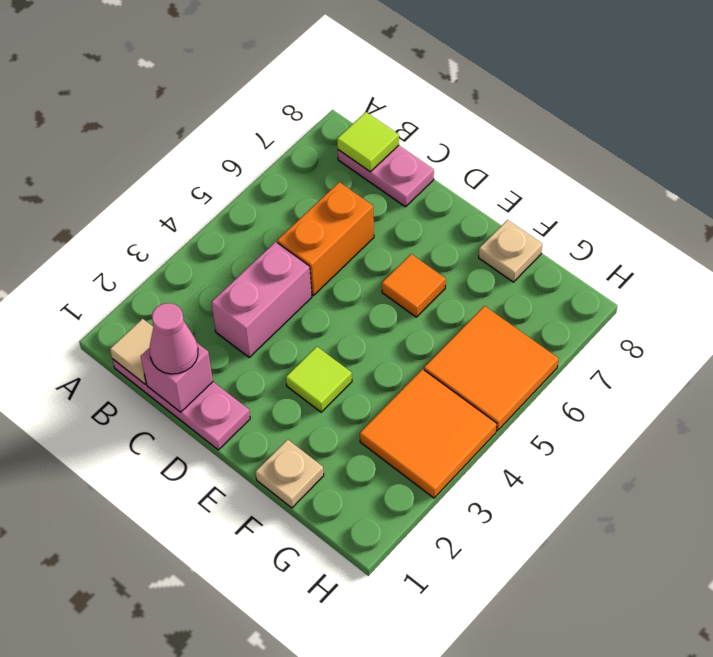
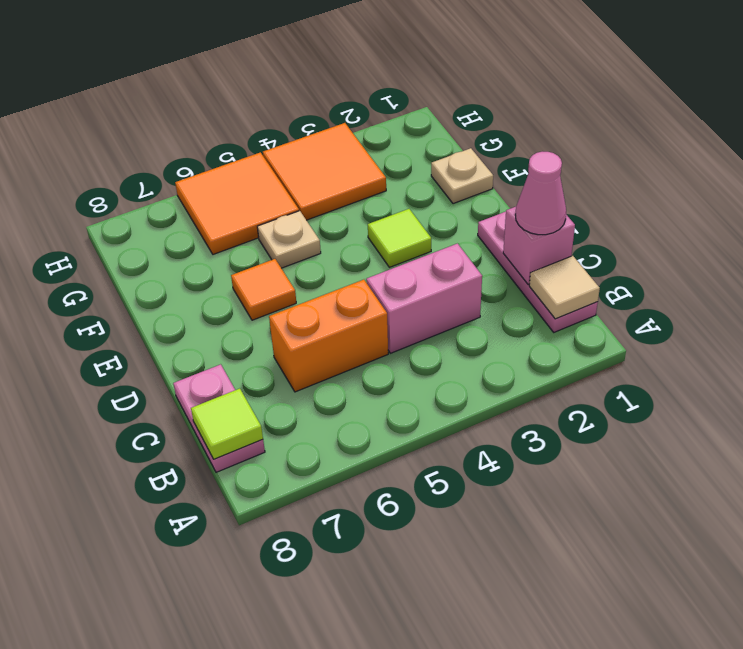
tan plate F8 level 1 -> tan plate F5 level 1

